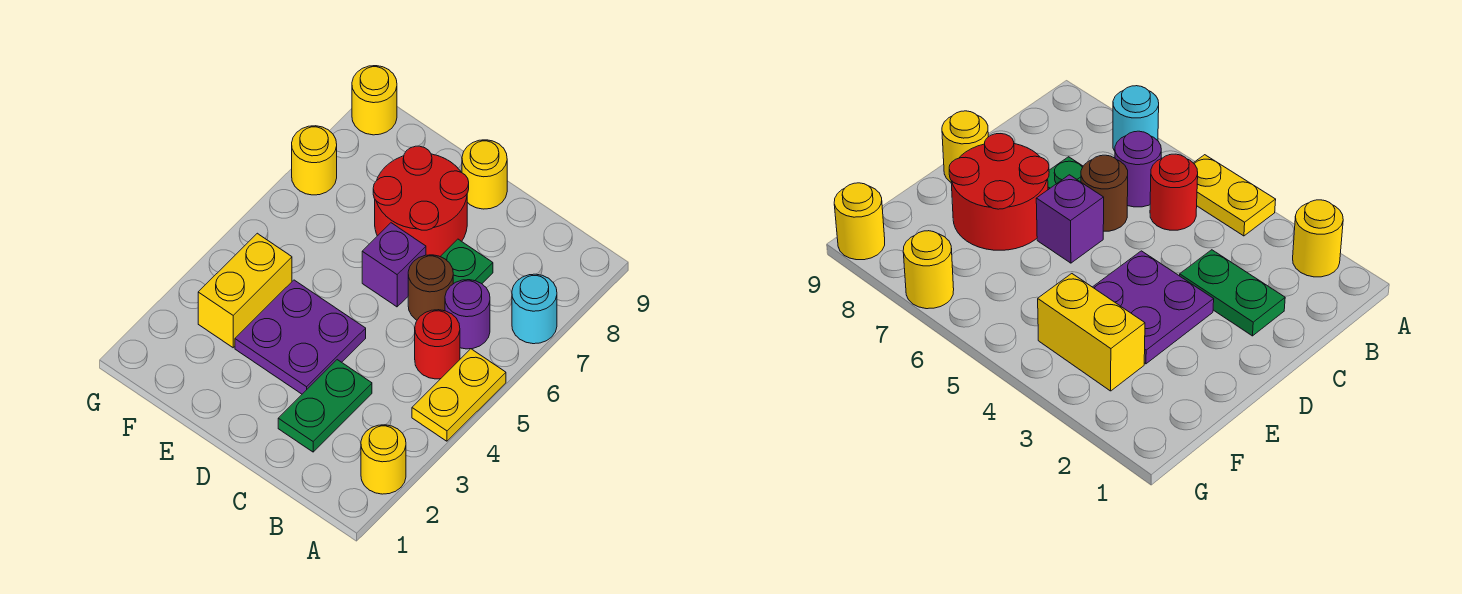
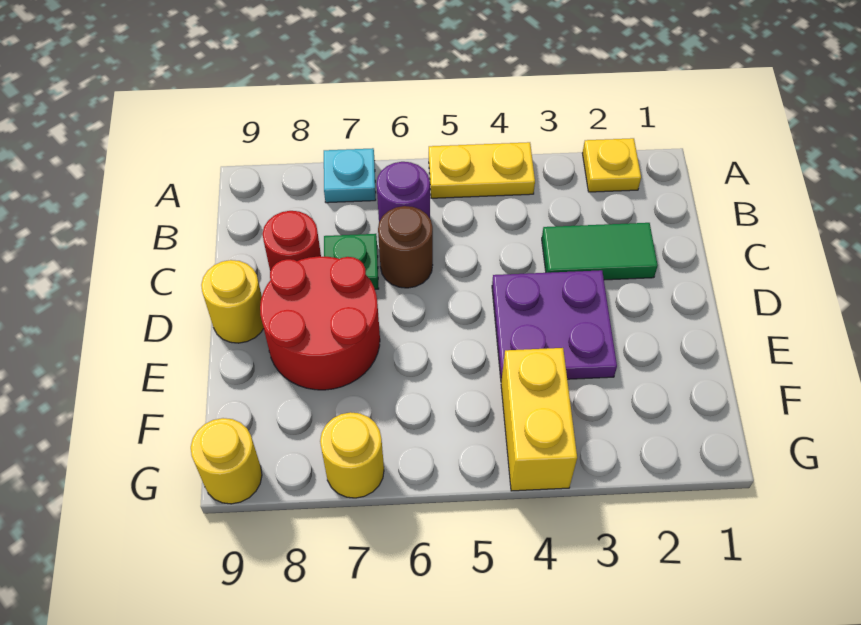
yellow round brick A2 level 1 -> yellow plate A2 level 1
cyan round brick A7 level 1 -> cyan plate A7 level 1
red round brick B5 level 1 -> red round brick C8 level 1
green plate C2:C3 level 1 -> green tile C2:C3 level 1
purple brick D6 level 1 -> none
yellow brick F3:F4 level 1 -> yellow brick F4:G4 level 1

